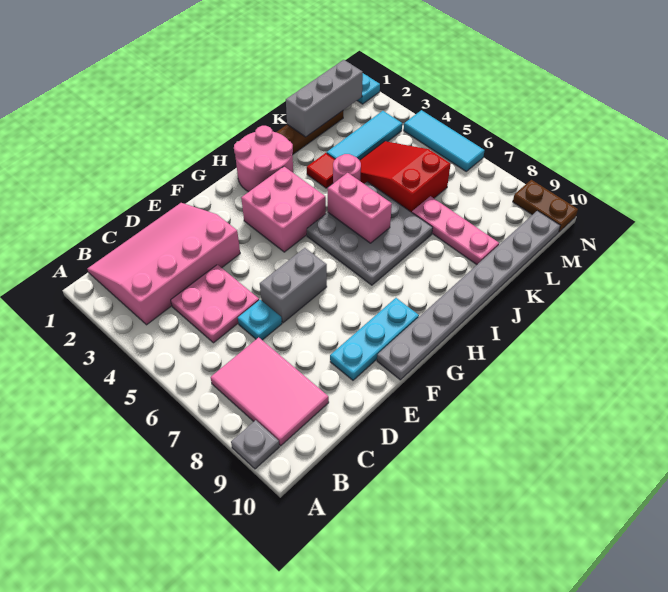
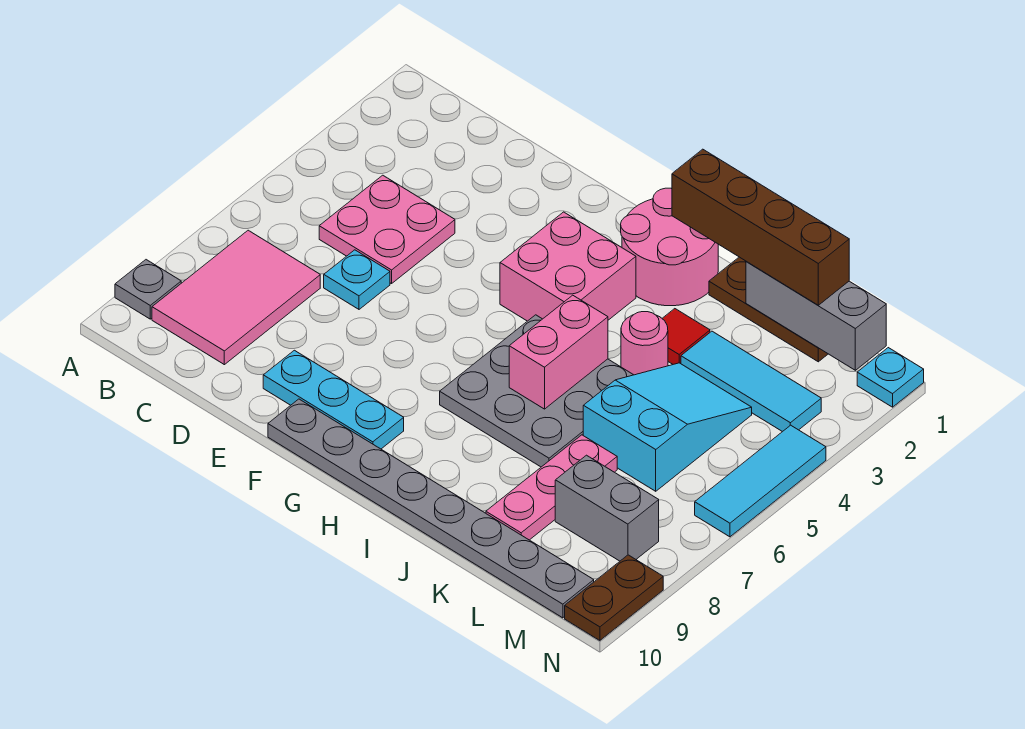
pink slope B1:E3 level 1 top 3 -> none
grey brick E6:F6 level 1 -> grey brick L8:M8 level 1
none -> brown brick I1:L1 level 3
red slope K4:L6 level 1 top 6 -> cyan slope K4:L6 level 1 top 6

